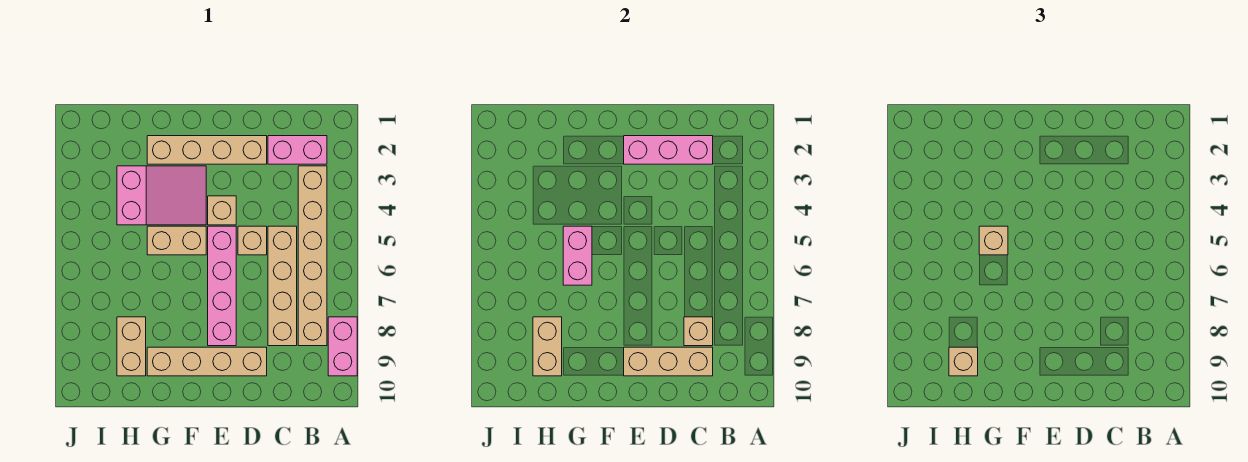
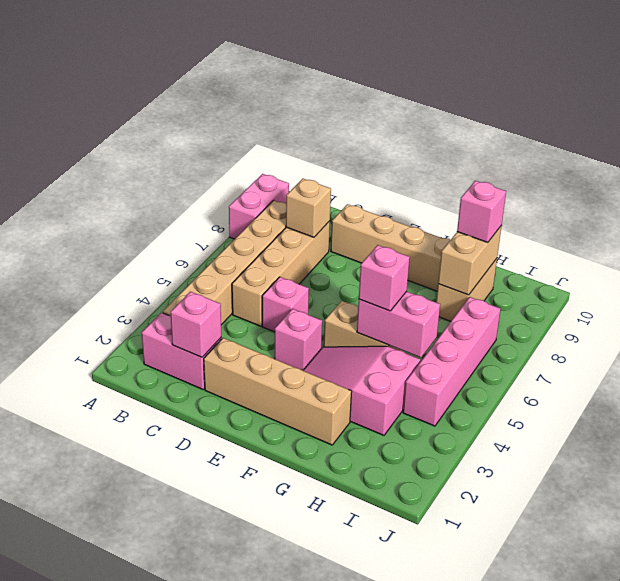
pink brick C2:E2 level 2 -> pink brick C2 level 2
tan brick C9:E9 level 2 -> none
tan brick D5 level 1 -> pink brick D5 level 1
tan brick E4 level 1 -> pink brick E4 level 1
pink brick E5:E8 level 1 -> pink brick I4:I7 level 1
pink brick G5:G6 level 2 -> pink brick G5:H5 level 2
tan brick G5 level 3 -> pink brick G5 level 3
tan brick H9 level 3 -> pink brick H9 level 3

